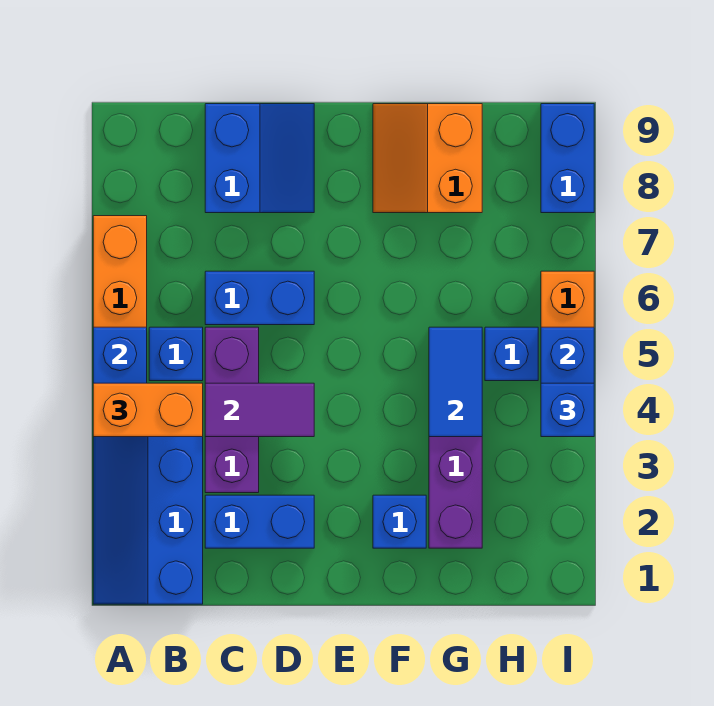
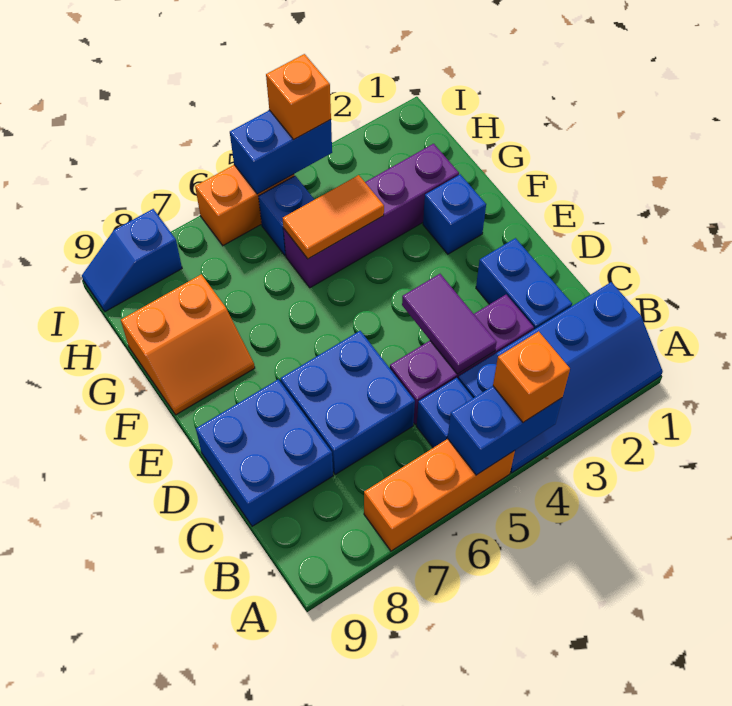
orange brick A4:B4 level 3 -> orange brick A4 level 3
blue brick C6:D6 level 1 -> blue brick C6:D7 level 1
blue slope C8:D9 level 1 top C -> blue brick C8:D9 level 1
blue tile G4:G5 level 2 -> orange tile G4:G5 level 2
blue brick I4 level 3 -> orange brick I4 level 3
blue brick I8:I9 level 1 -> blue slope I8:I9 level 1 top 8

